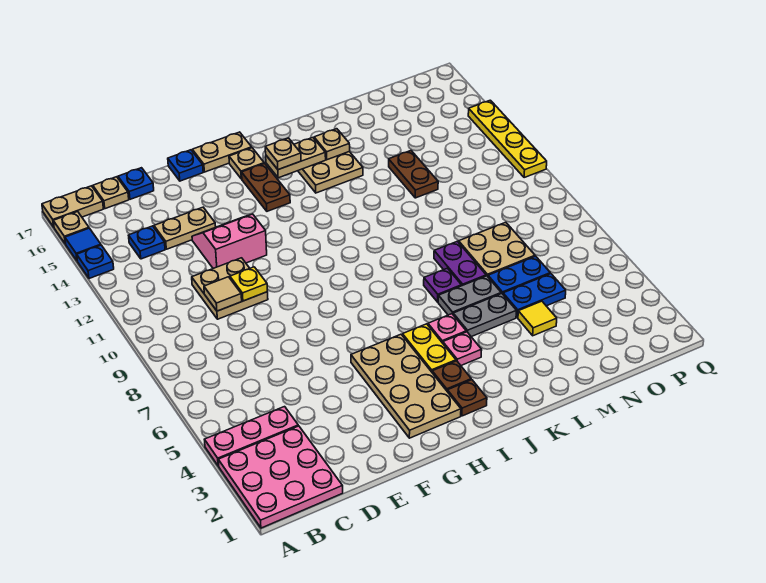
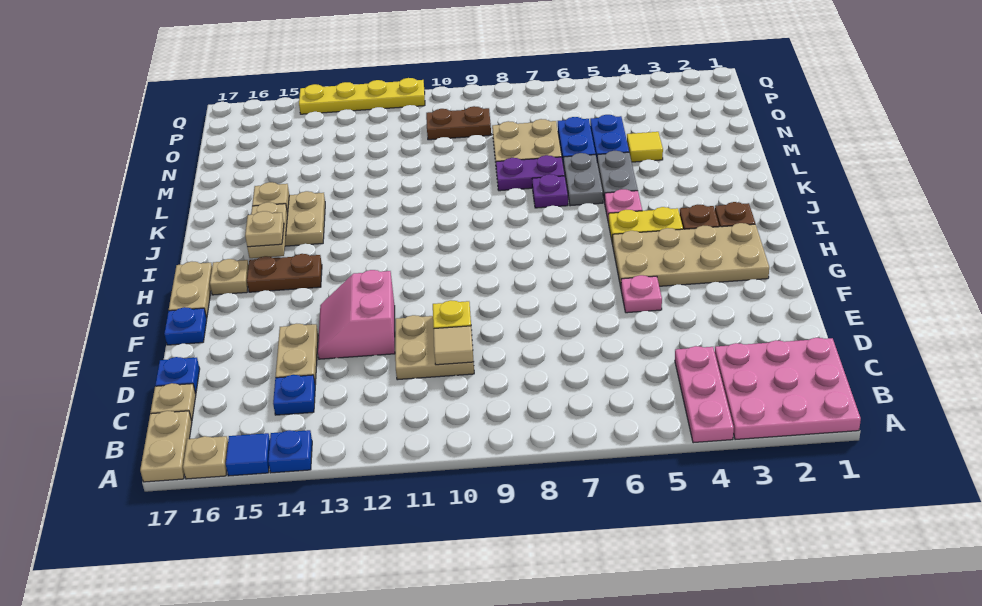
pink plate J4 level 1 -> pink plate F5 level 1
brown plate M12:M13 level 1 -> brown plate O9:O10 level 1

